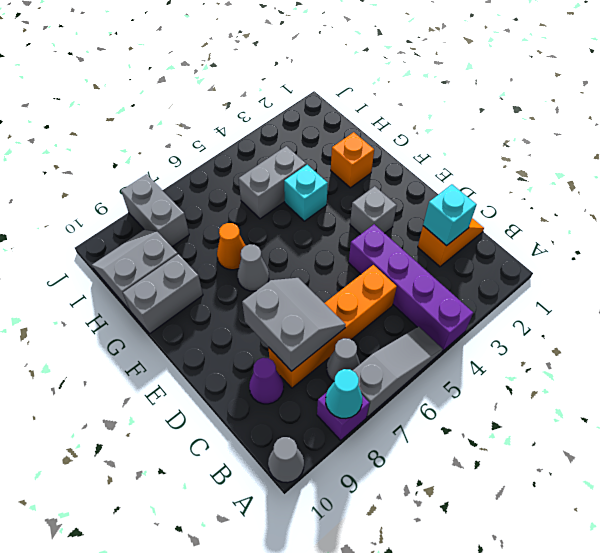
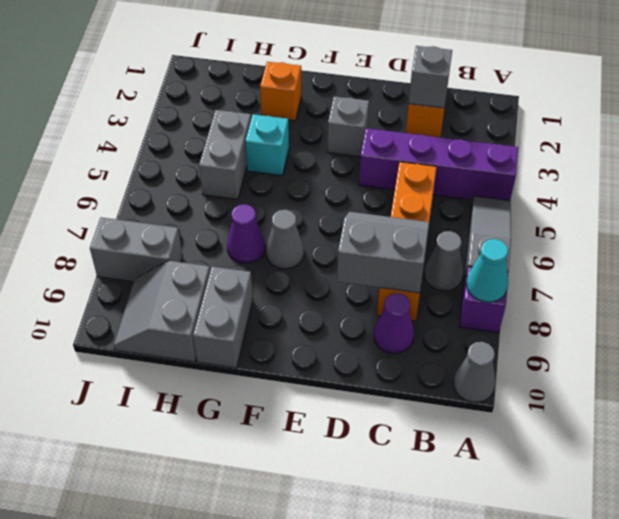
cyan brick C2 level 2 -> grey brick C2 level 2
orange cone G7 level 1 -> purple cone G7 level 1

